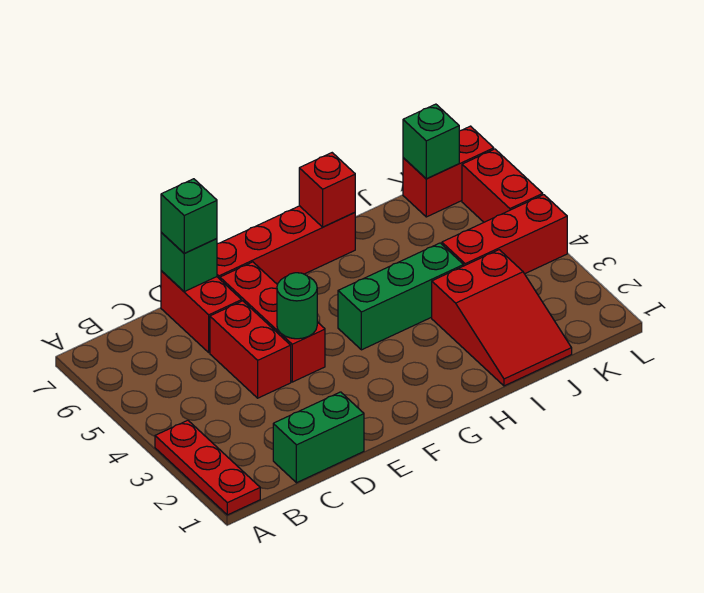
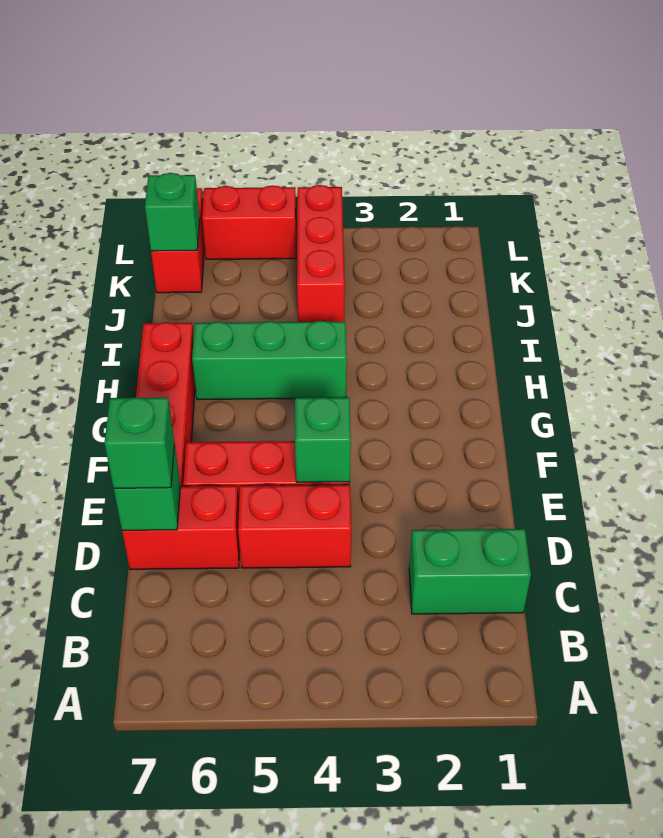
red plate A1:A3 level 1 -> none
green brick C1:D1 level 1 -> green brick C1:C2 level 1
green round brick E4 level 2 -> green brick E4 level 2
green brick G4:I4 level 1 -> green brick H4:H6 level 1
red brick H7 level 2 -> none
red slope I1:J3 level 1 top 3 -> none

